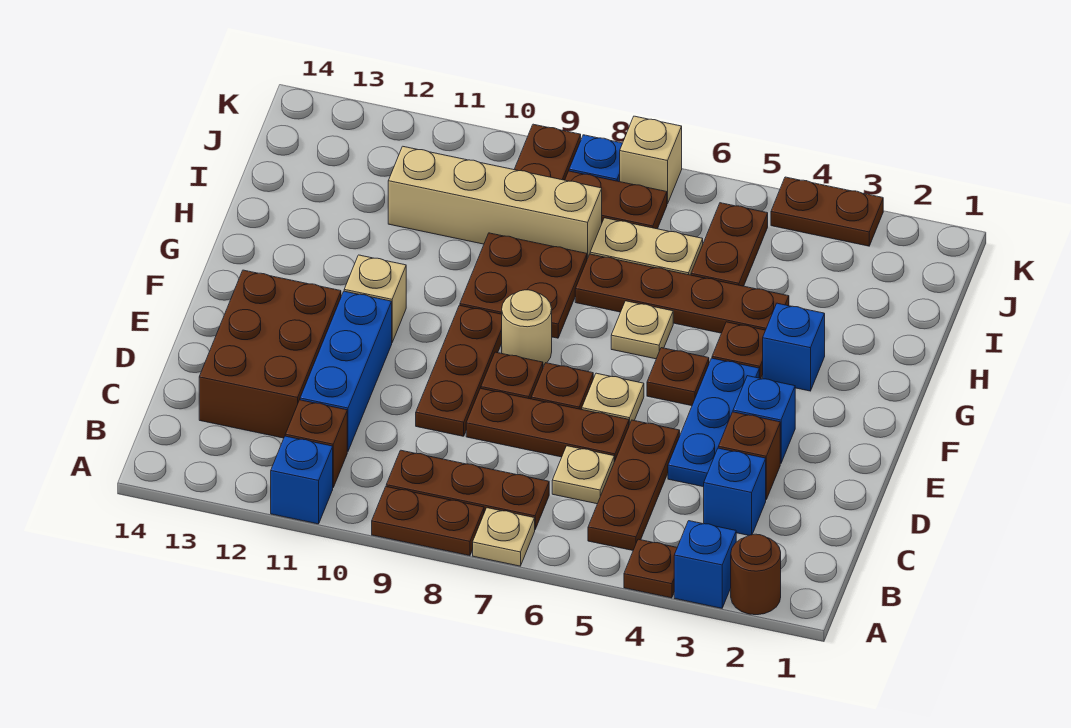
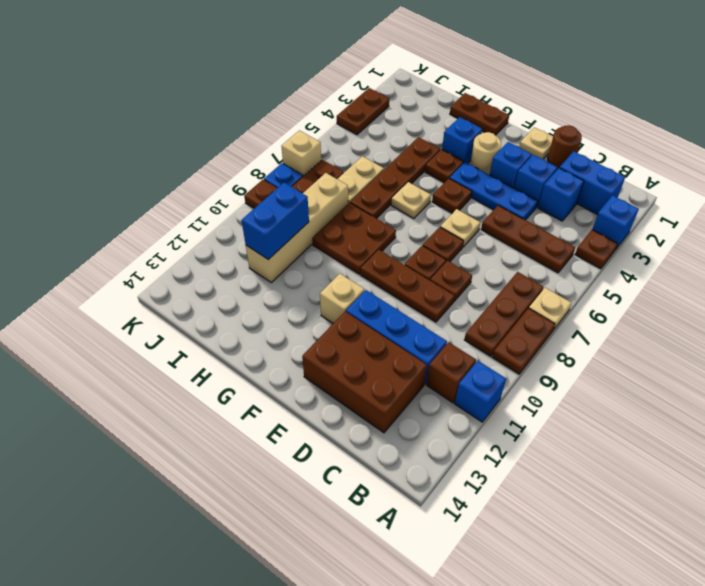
brown round brick A2 level 1 -> brown round brick D1 level 1
none -> blue brick B2:C2 level 1
tan plate C6 level 1 -> tan plate E1 level 1
brown brick D3 level 1 -> blue brick D3 level 1
brown plate D6:D8 level 1 -> brown plate D8 level 1
tan round brick F8 level 1 -> tan round brick F3 level 1
brown plate I5:J5 level 1 -> brown plate G1:H1 level 1
none -> blue brick I10:I11 level 2

